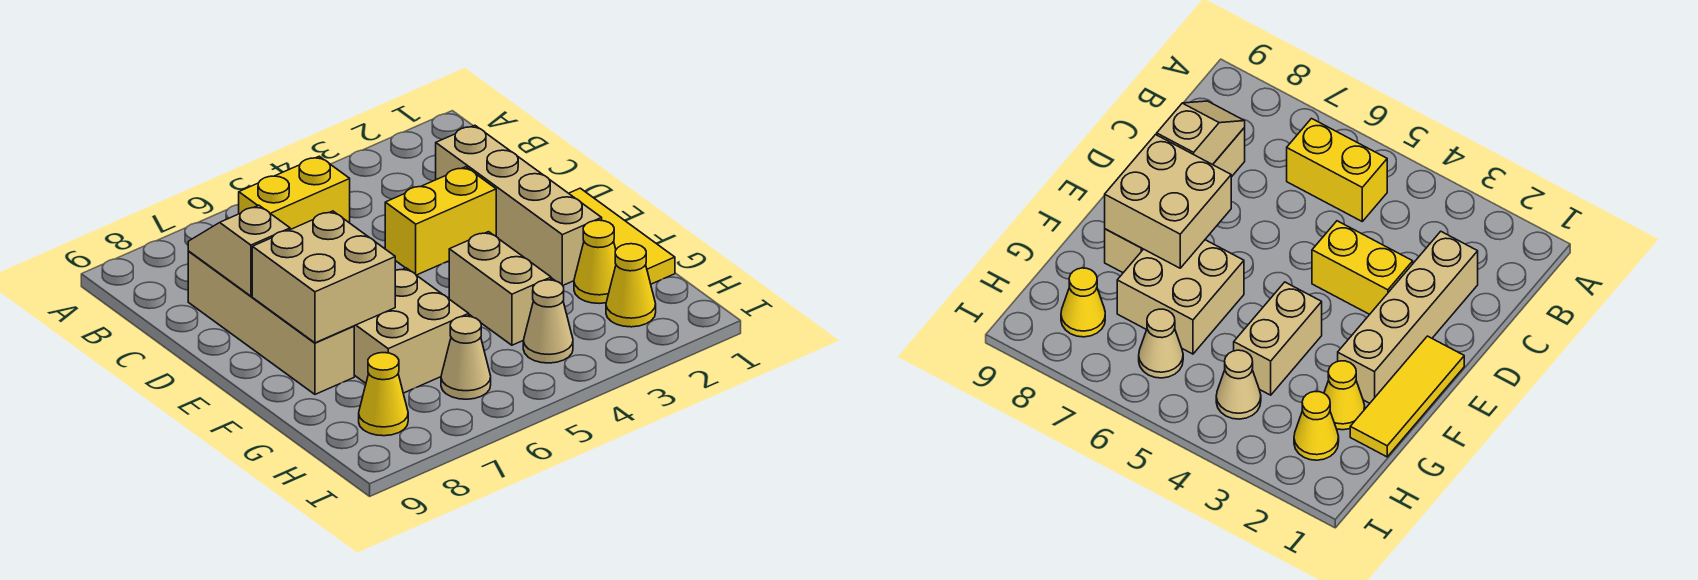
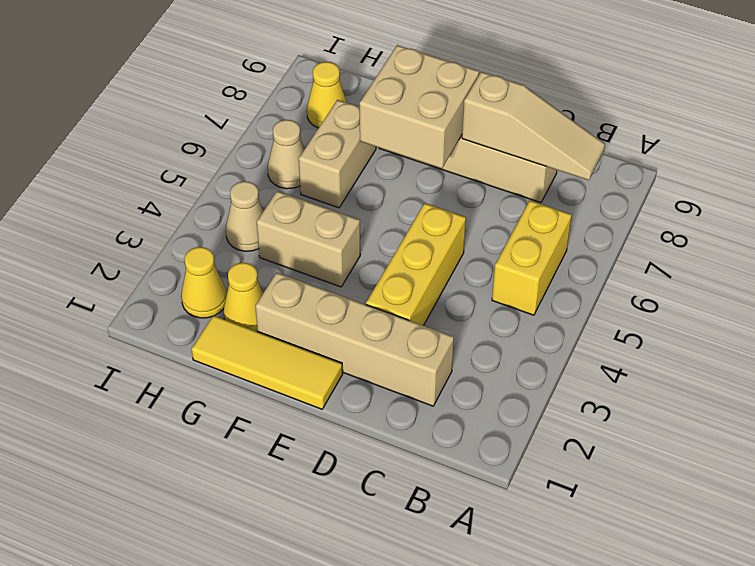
tan slope C8:D8 level 2 top D -> tan slope B8:D8 level 2 top D
yellow brick D3:D4 level 1 -> yellow brick D3:D5 level 1
tan brick F6:G7 level 1 -> tan brick G6:G7 level 1

